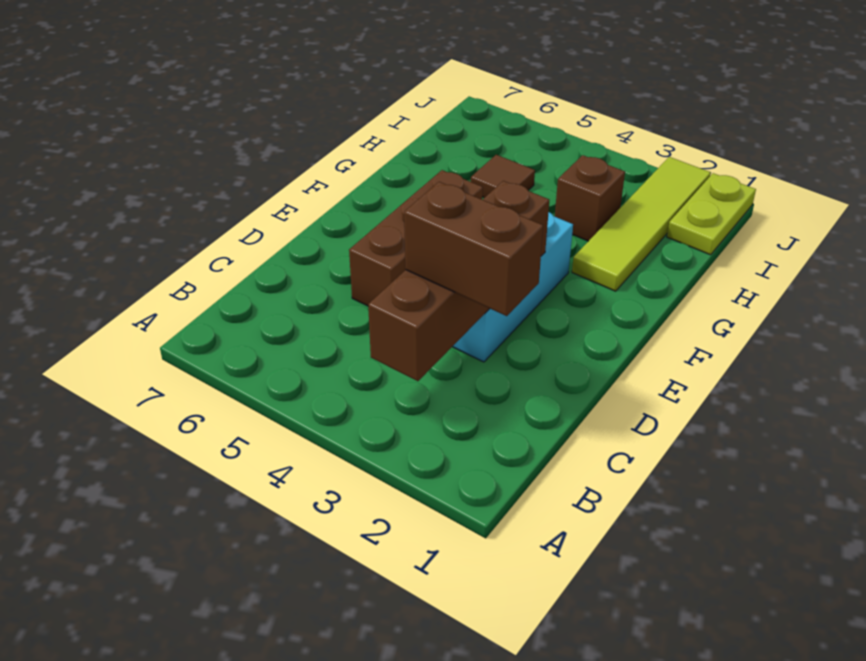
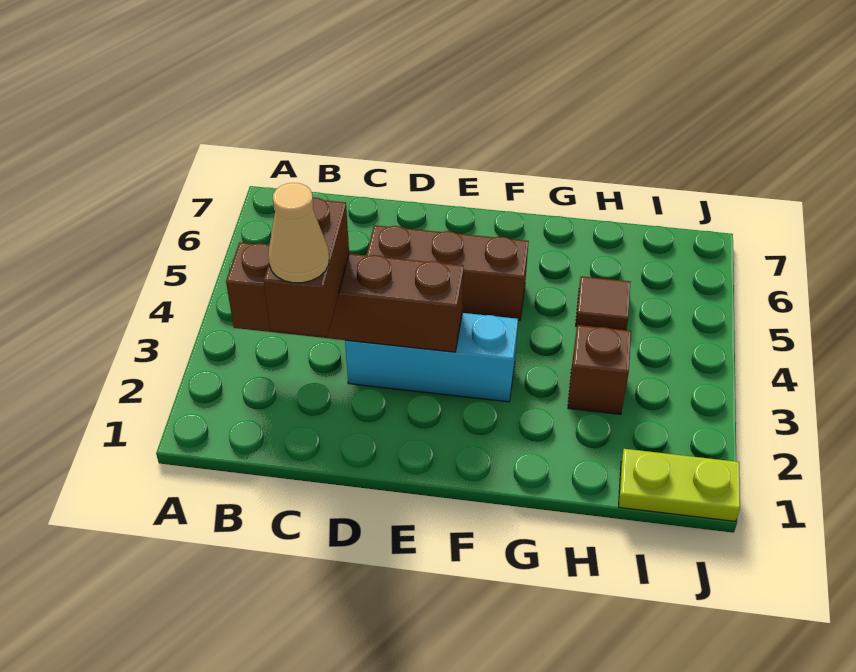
none -> tan cone C2 level 4
lime tile G2:J2 level 1 -> none

